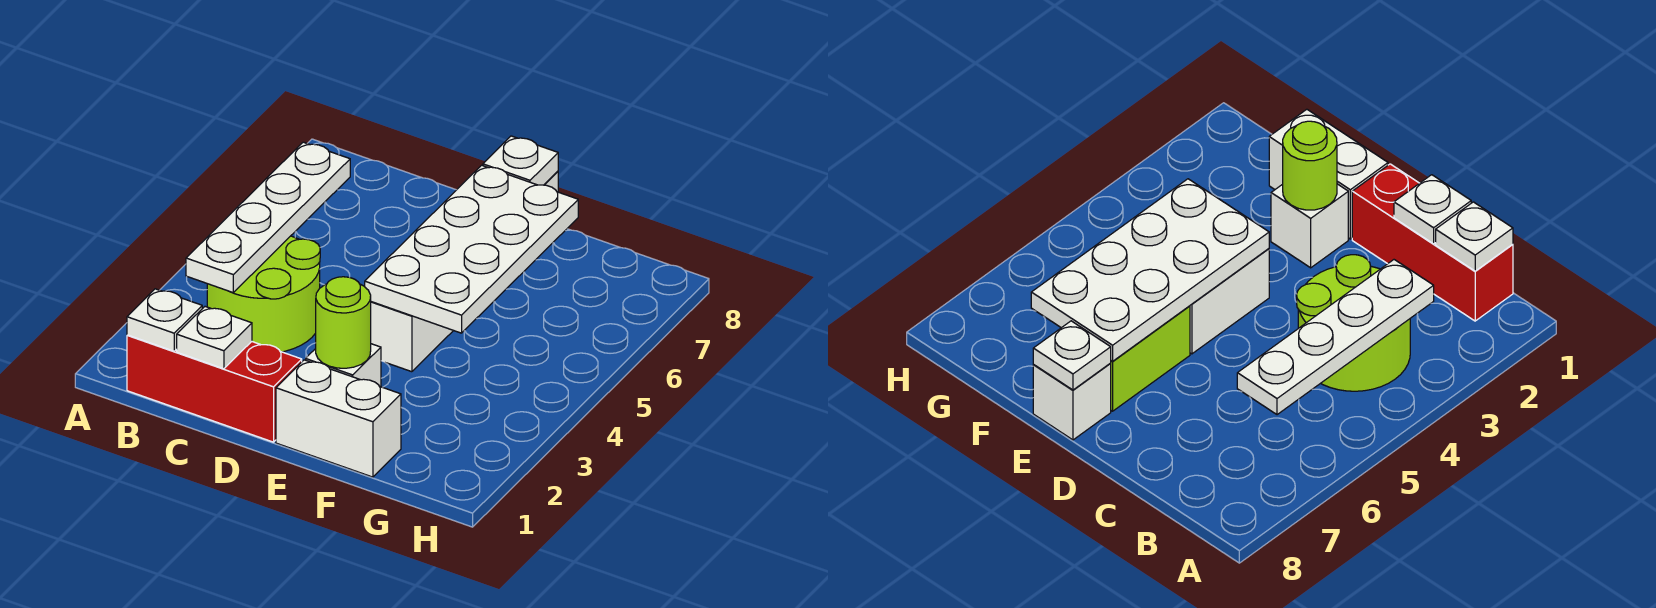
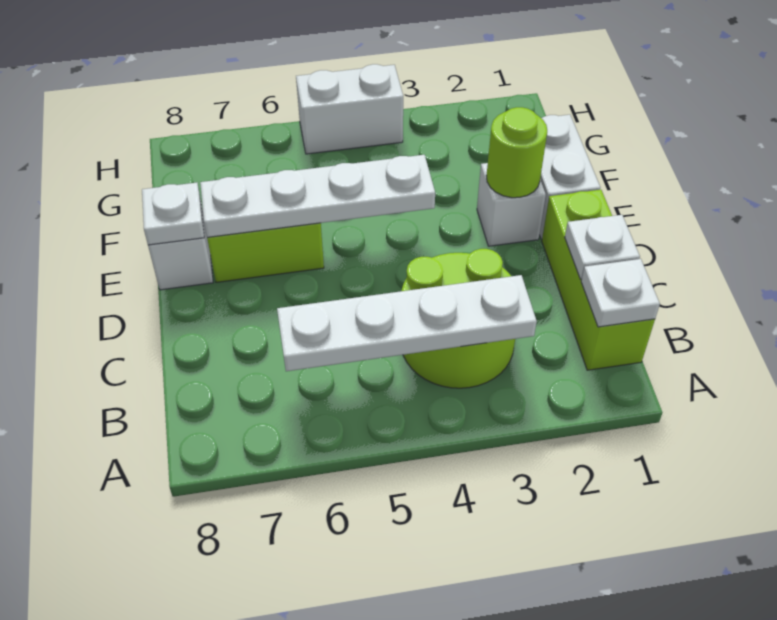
red brick B1:D1 level 1 -> lime brick B1:D1 level 1
white brick E4:E5 level 1 -> white brick H4:H5 level 1
white plate E4:F7 level 2 -> white plate E4:E7 level 2

